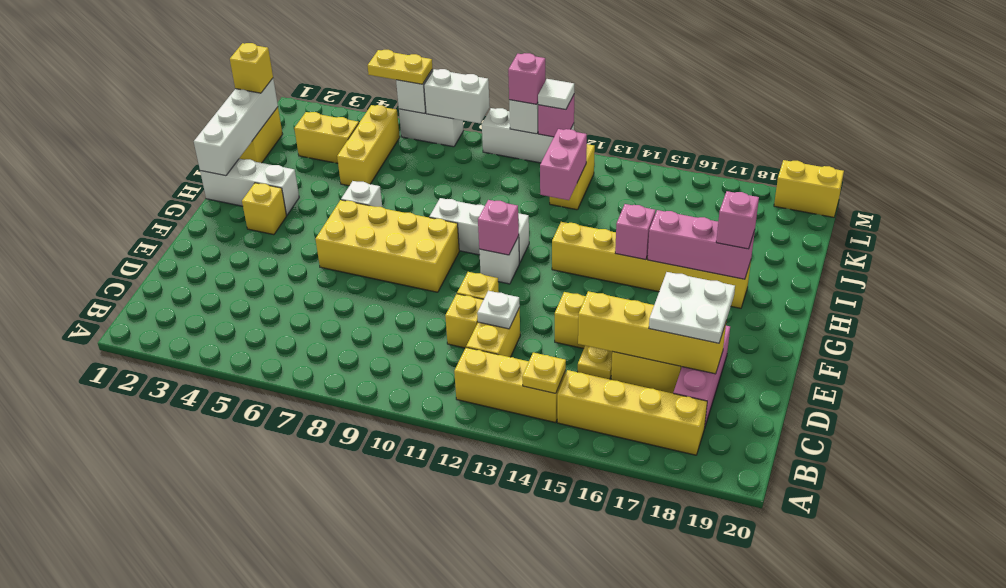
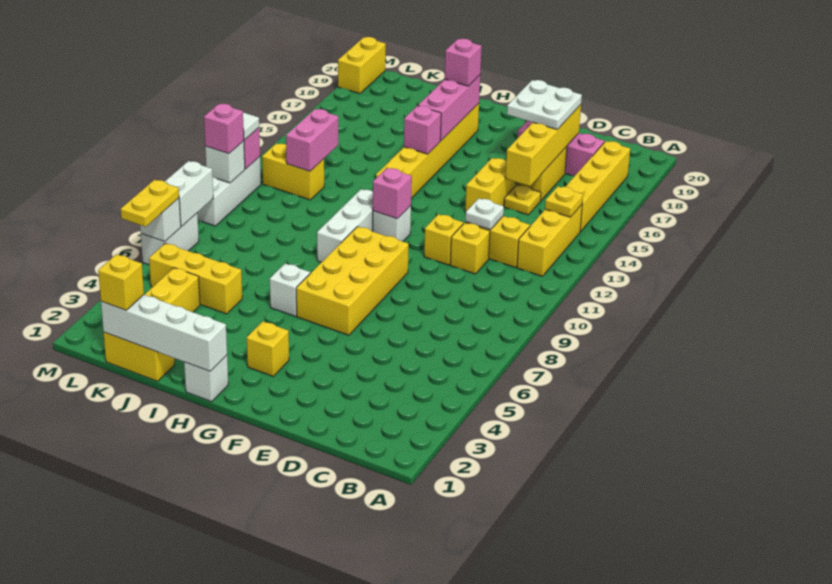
white brick H1:H3 level 1 -> white brick H1 level 1
pink brick J12:K12 level 2 -> pink brick K12:K13 level 2

